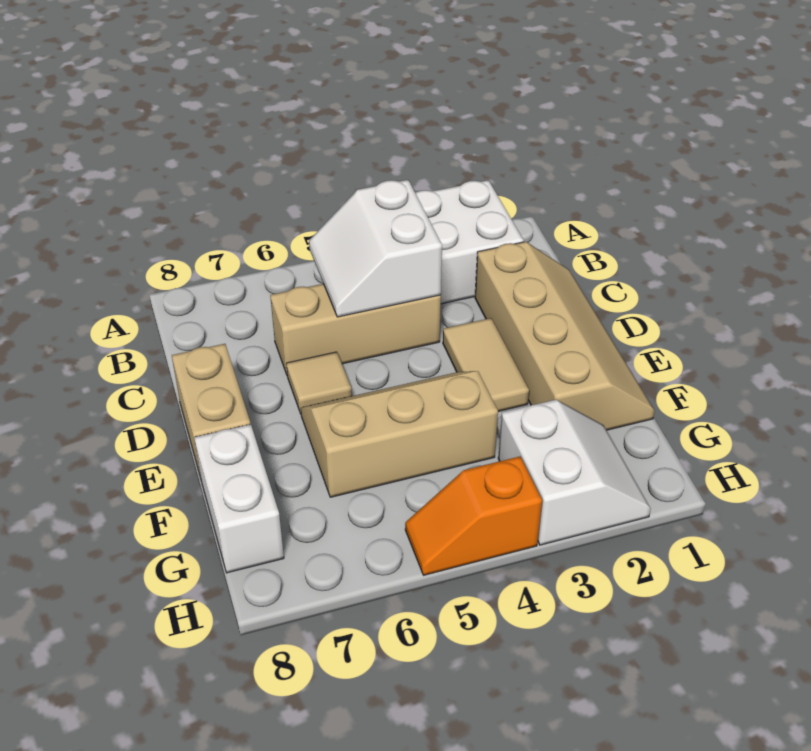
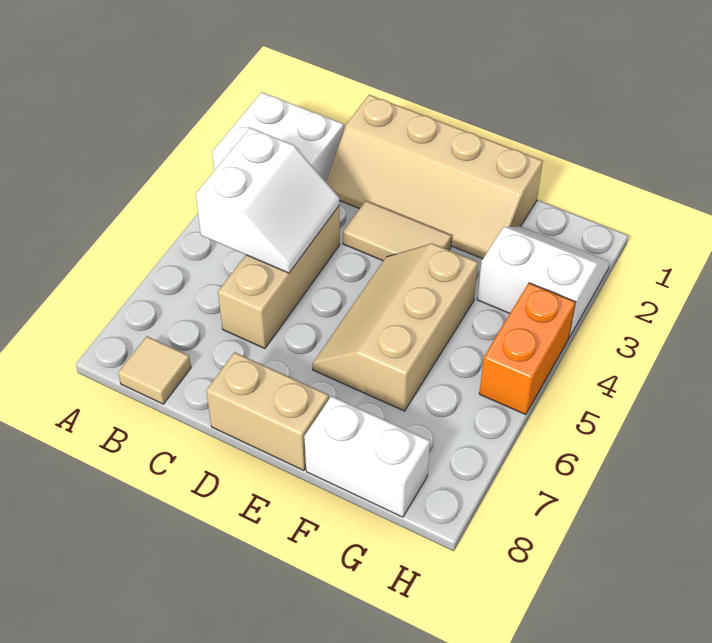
white slope B4:C5 level 2 top 4 -> white slope B4:C5 level 2 top B
tan slope C1:F2 level 1 top 2 -> tan slope C1:F2 level 1 top 1
tan tile D6 level 1 -> tan tile B8 level 1
orange slope H4:H5 level 1 top 4 -> orange brick H4:H5 level 1

